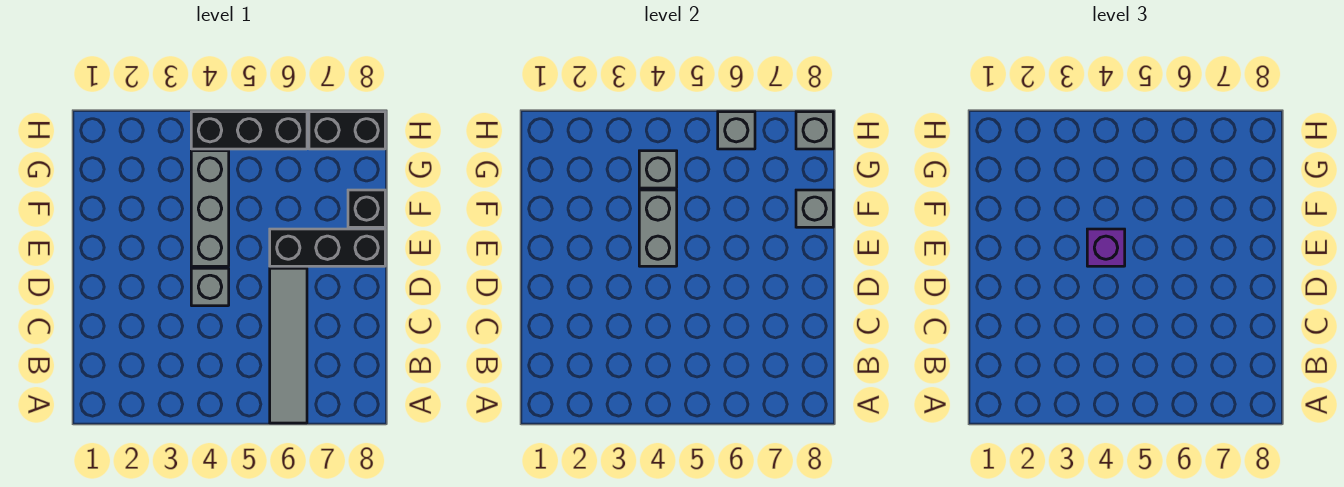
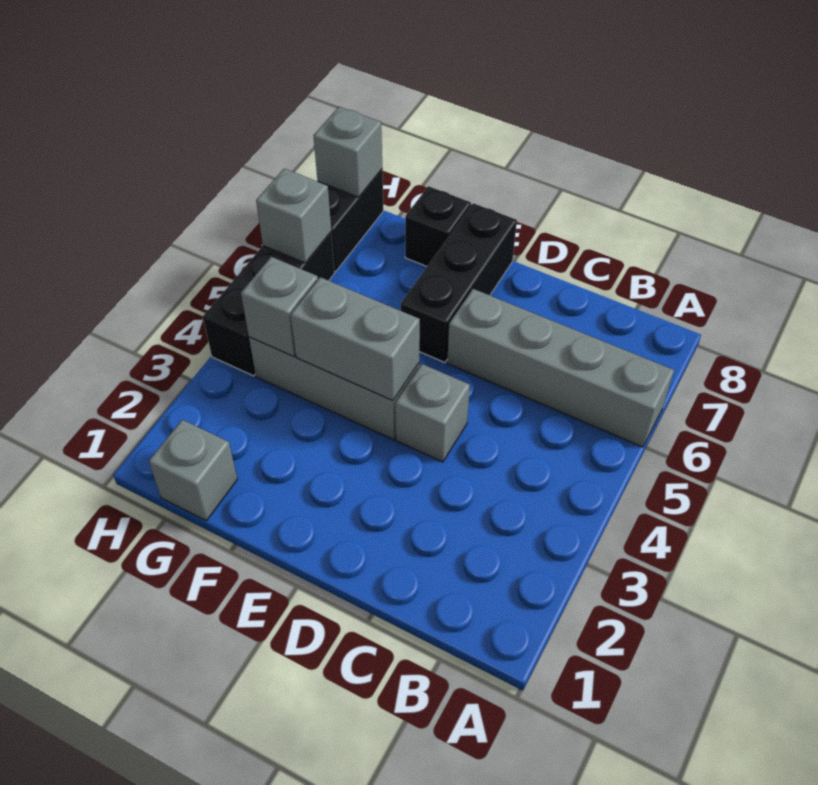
grey tile A6:D6 level 1 -> grey brick A6:D6 level 1
purple brick E4 level 3 -> none
grey brick F8 level 2 -> grey brick G1 level 1

